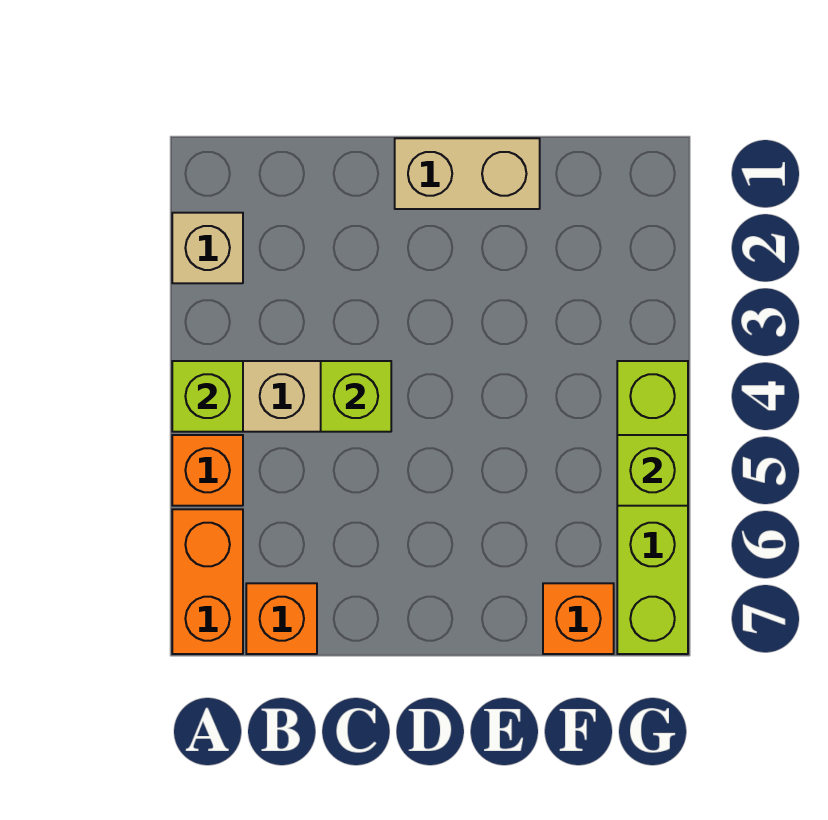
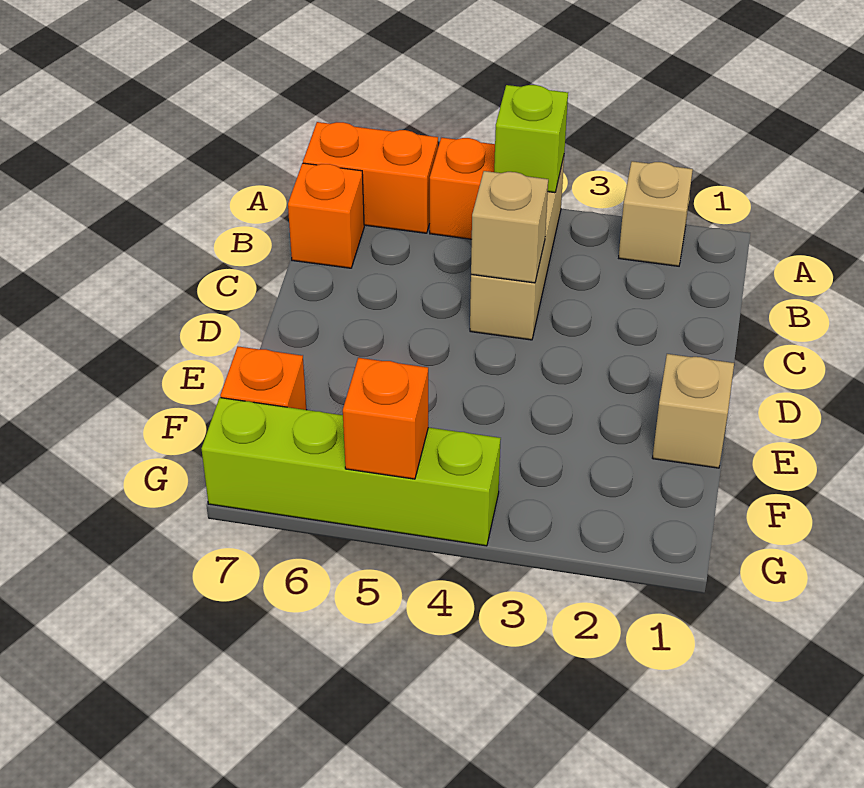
lime brick C4 level 2 -> tan brick C4 level 2
tan brick D1:E1 level 1 -> tan brick E1 level 1
lime brick G5 level 2 -> orange brick G5 level 2

